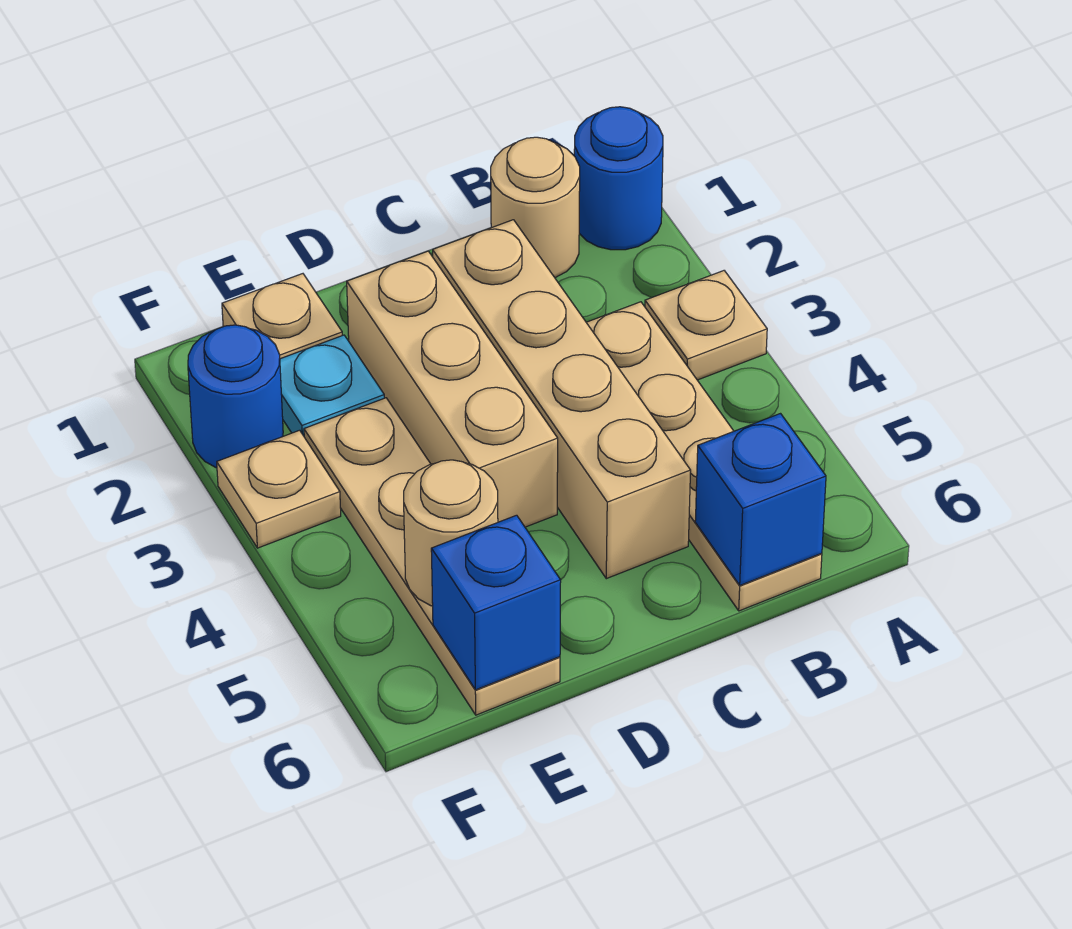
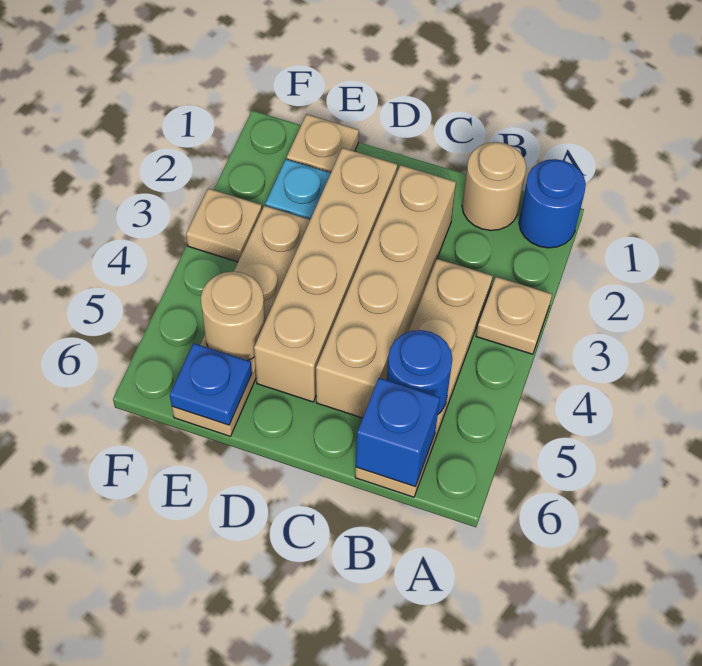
tan brick D2:D4 level 1 -> tan brick D2:D5 level 1
blue brick E6 level 2 -> blue plate E6 level 2
blue round brick F2 level 1 -> blue round brick B5 level 2

